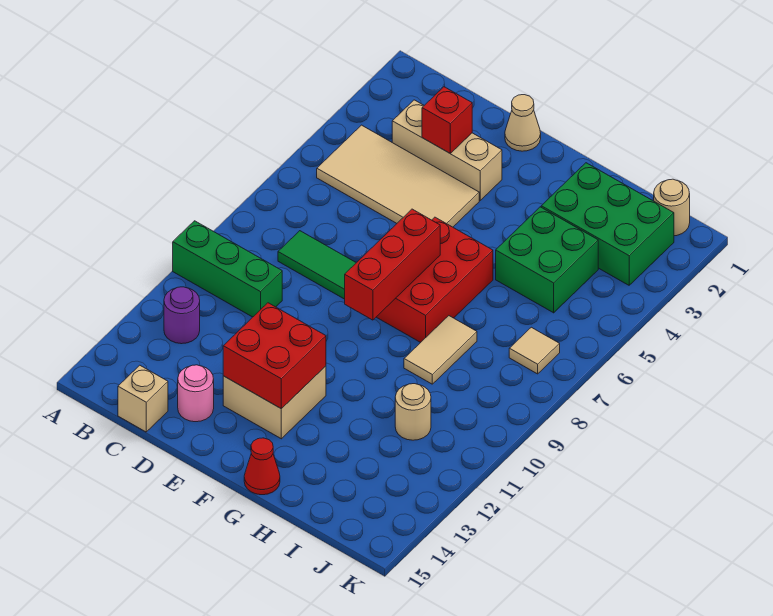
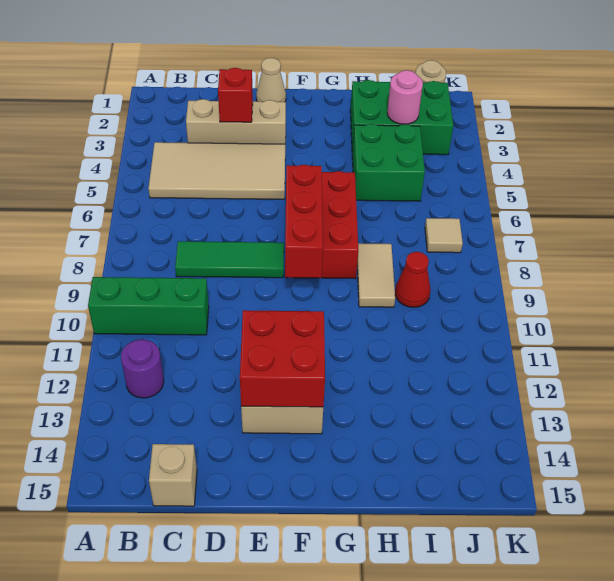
pink round brick D14 level 1 -> pink round brick I3 level 2
red cone G15 level 1 -> red cone I9 level 1
tan round brick I11 level 1 -> none

